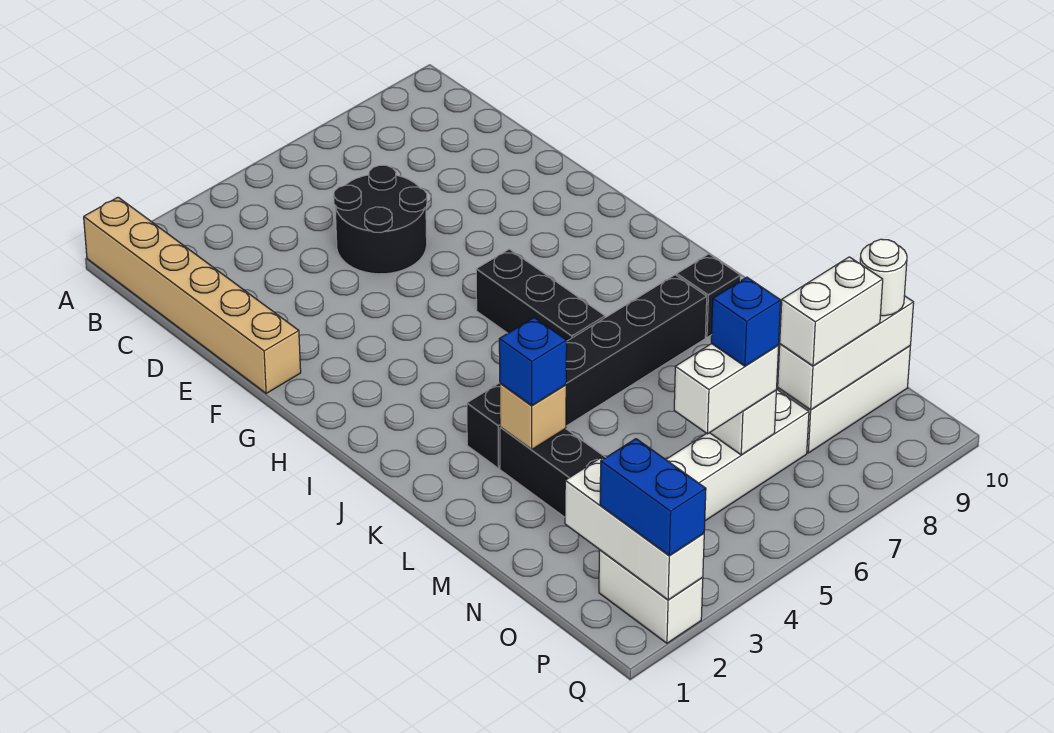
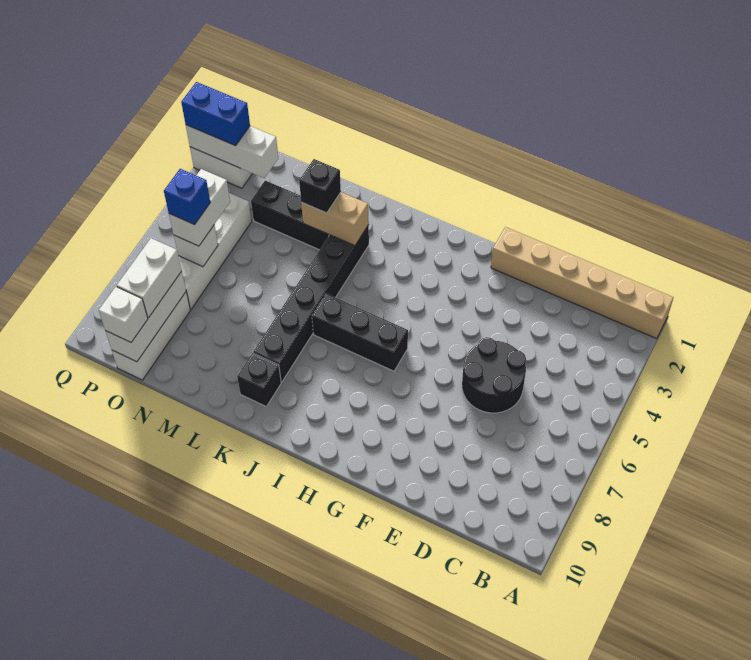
tan brick L3 level 2 -> tan brick K3:L3 level 2
blue brick L3 level 3 -> black brick L3 level 3
white round brick O10 level 3 -> white brick O10 level 3

